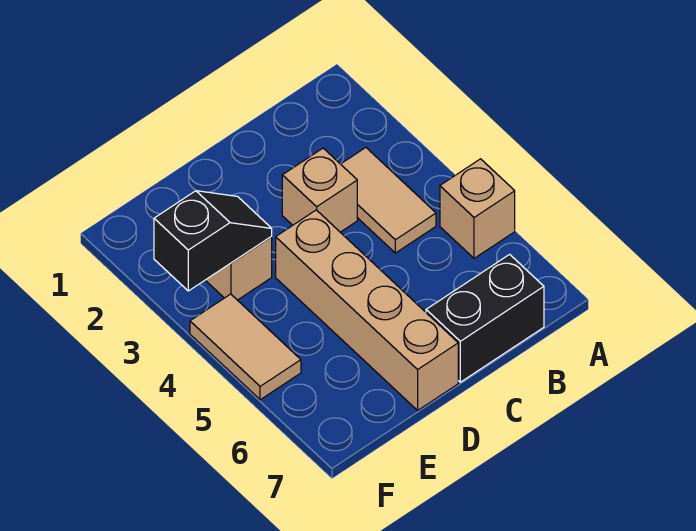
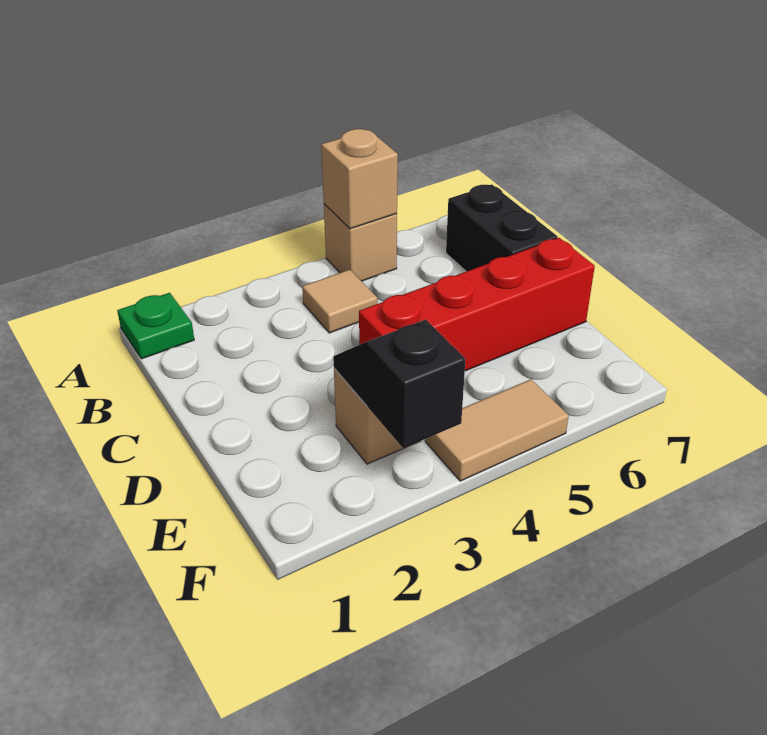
none -> green plate A1 level 1
tan tile B3:B4 level 1 -> tan tile B4 level 1
tan brick C3 level 1 -> tan brick A5 level 2
tan brick D4:D7 level 1 -> red brick D4:D7 level 1

